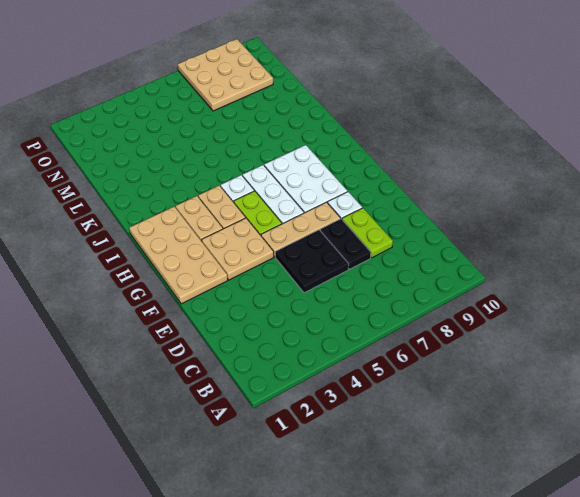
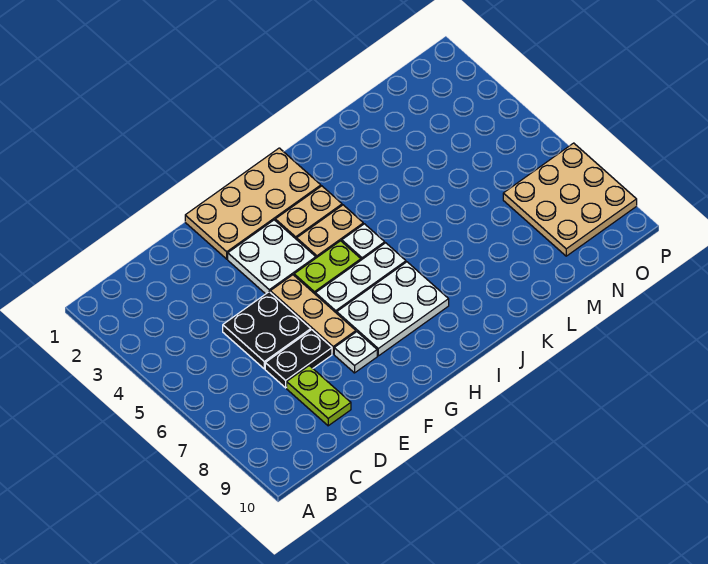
lime plate D8:E8 level 1 -> lime plate D8:D9 level 1
tan plate F3:G4 level 1 -> white plate F3:G4 level 1

